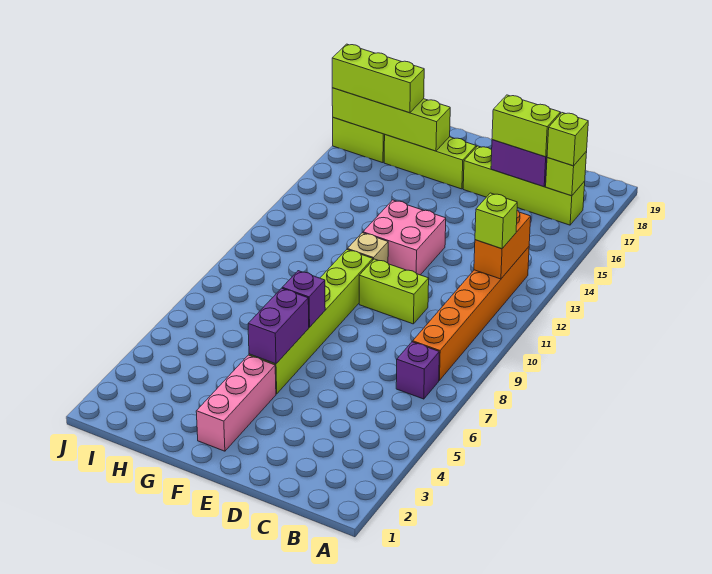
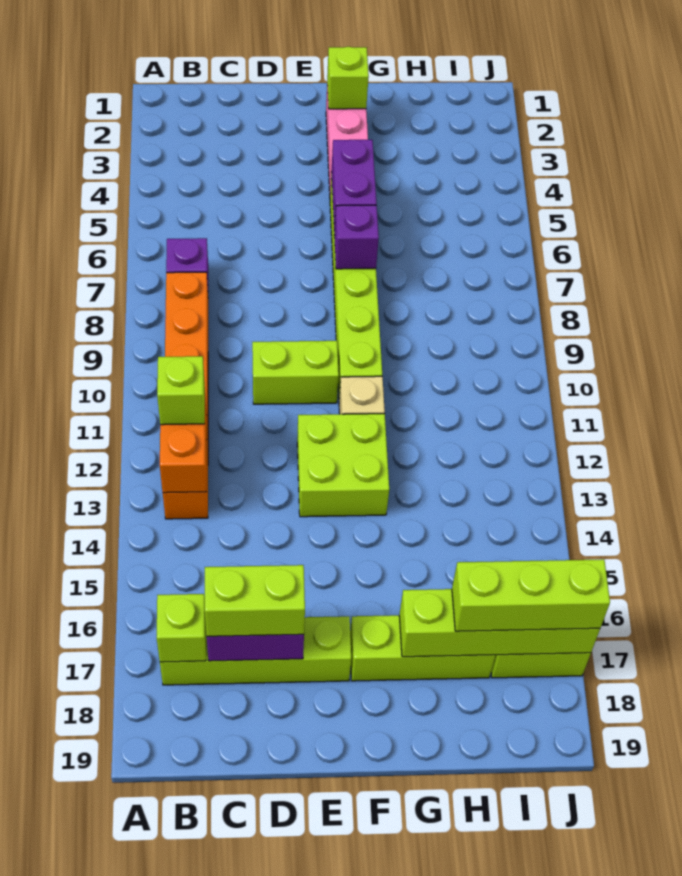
lime brick B17 level 3 -> lime brick F2 level 2
pink brick E12:F13 level 1 -> lime brick E12:F13 level 1

